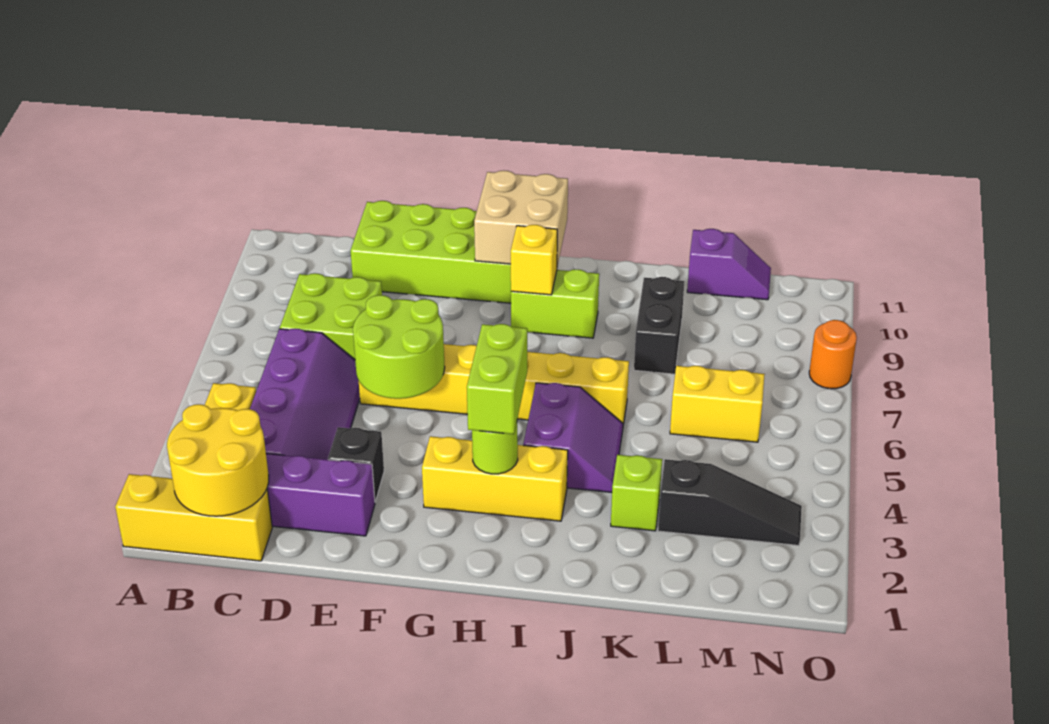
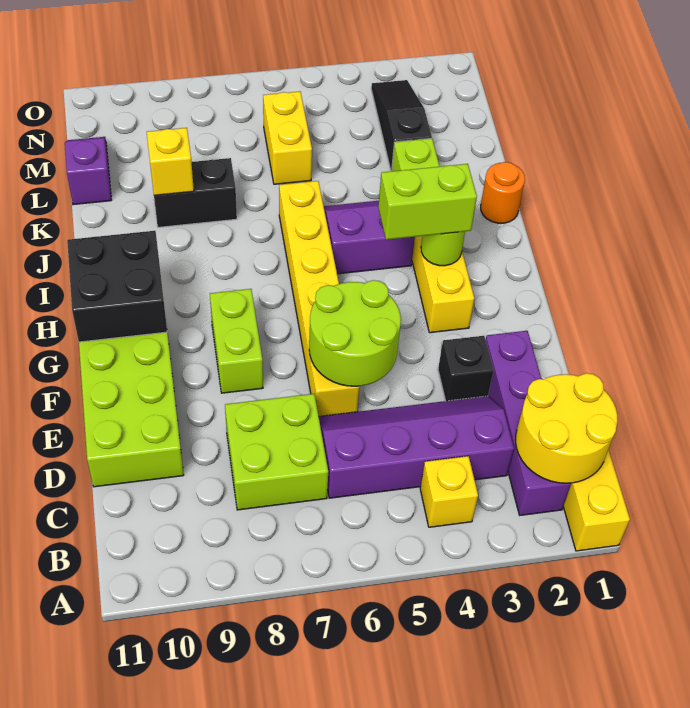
tan brick G10:H11 level 2 -> black brick G10:H11 level 2
lime brick H9:I9 level 1 -> lime brick F8:G8 level 1
yellow brick H9 level 2 -> yellow brick K9 level 2
orange round brick O8 level 1 -> orange round brick J1 level 1

